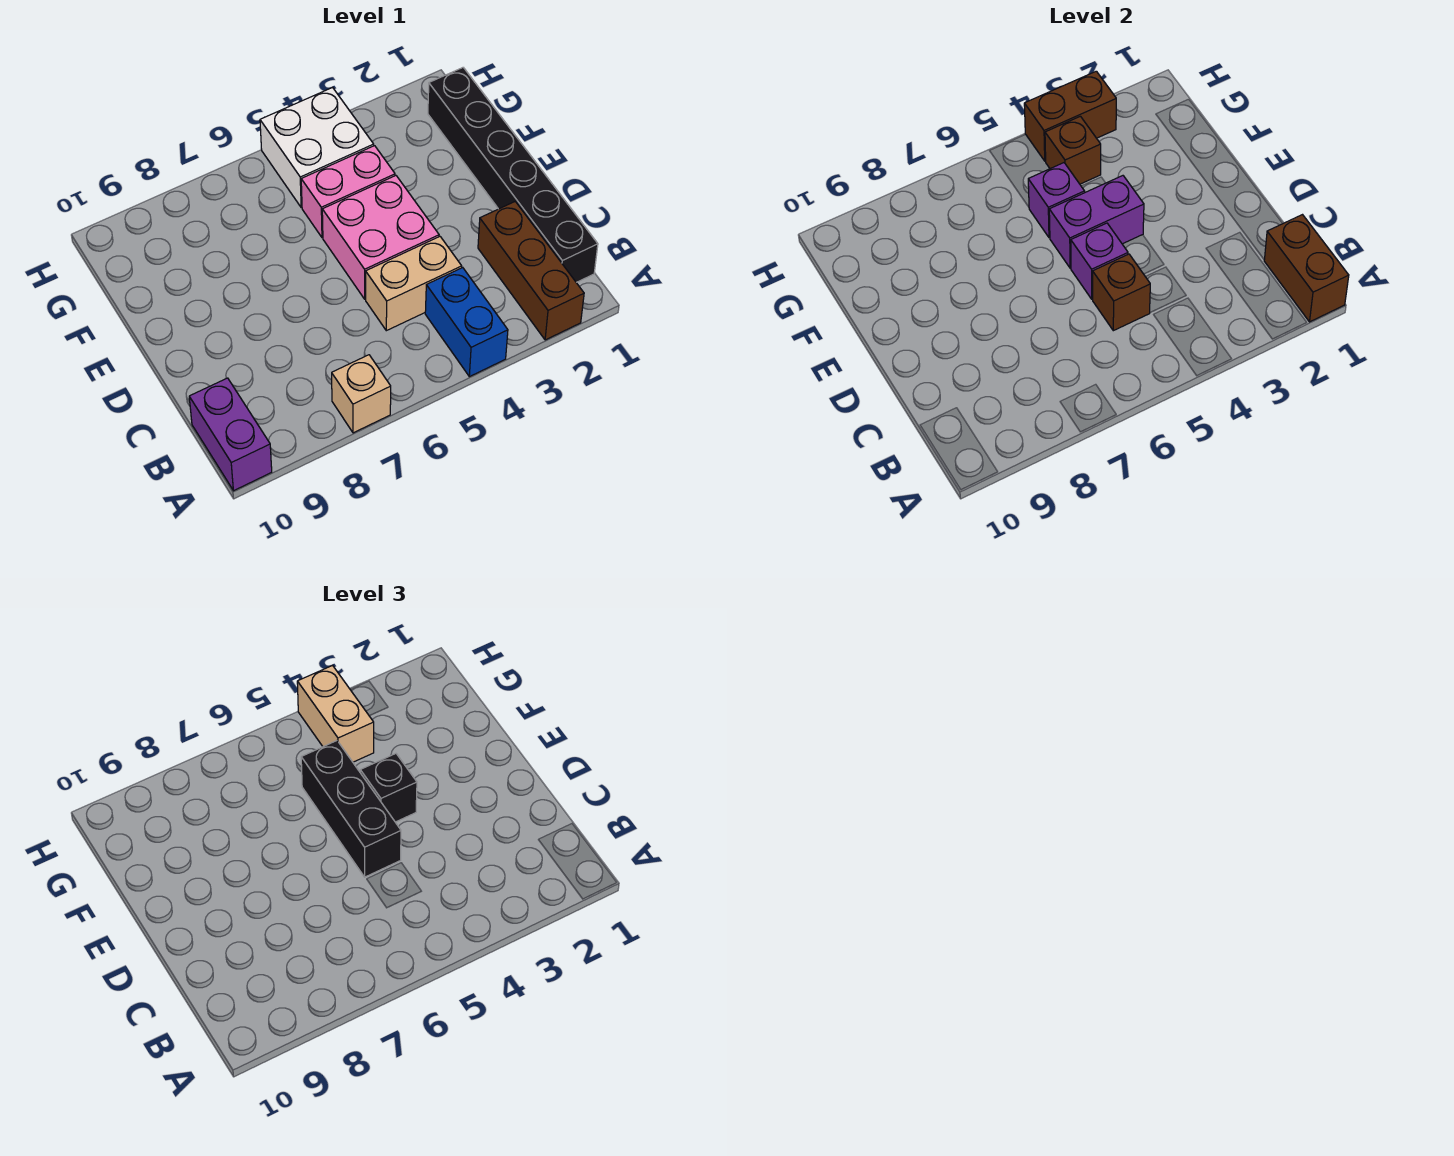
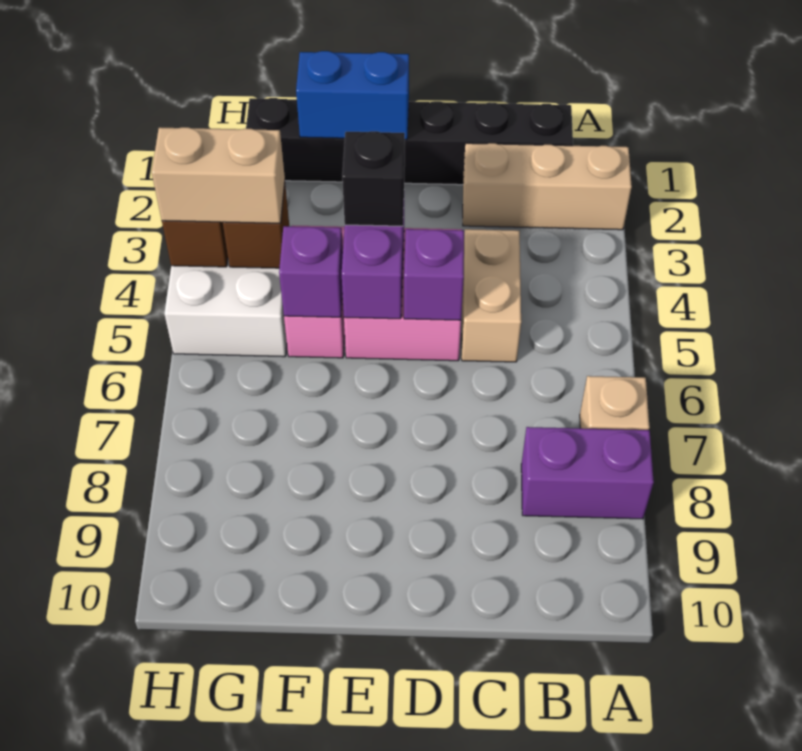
brown brick A1:B1 level 2 -> none
brown brick A2:C2 level 1 -> tan brick A2:C2 level 1
blue brick A4:B4 level 1 -> blue brick E1:F1 level 2
purple brick A10:B10 level 1 -> purple brick A8:B8 level 1
brown brick C5 level 2 -> none
black brick D5:F5 level 3 -> none

